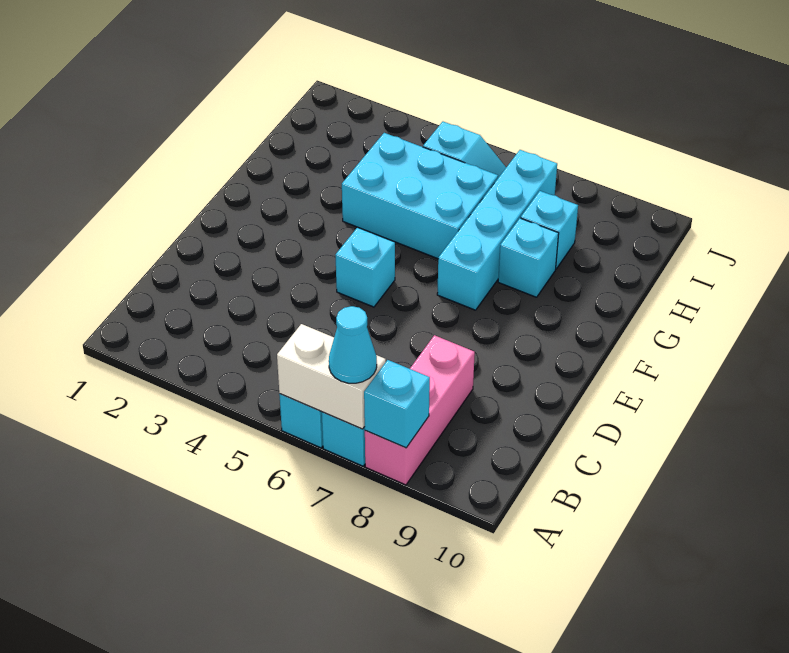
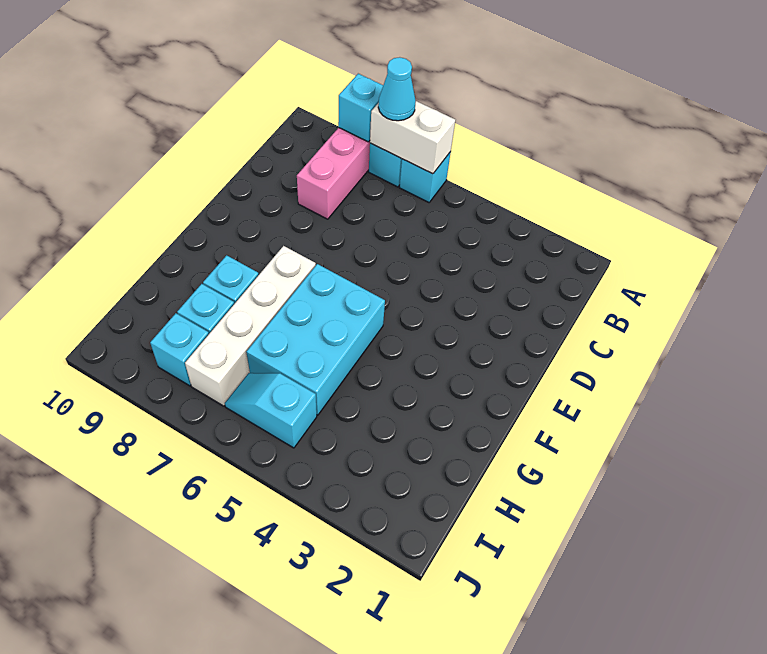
cyan brick E5 level 1 -> cyan brick I8 level 1
cyan brick F7:I7 level 1 -> white brick F7:I7 level 1
cyan brick G4:H6 level 1 -> cyan brick F5:H6 level 1

